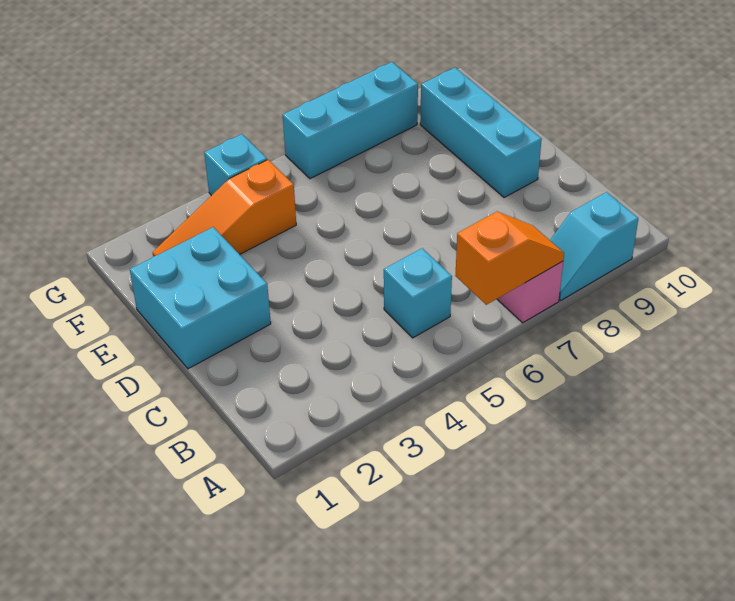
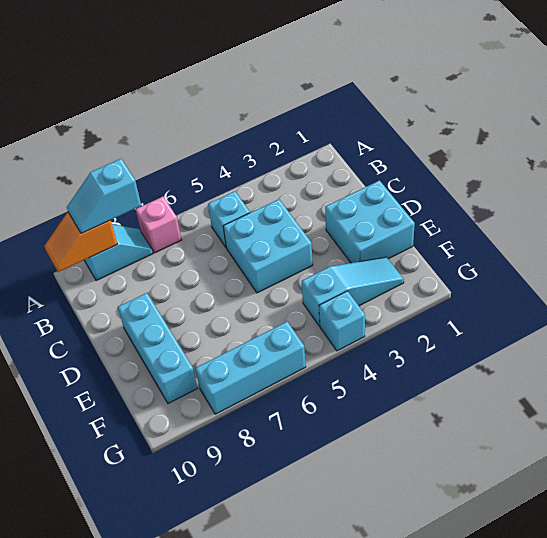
orange slope A6:A7 level 2 top 6 -> orange slope A9:A10 level 2 top 9
none -> cyan slope A8:A9 level 3 top 8
none -> cyan brick C4:D5 level 1
orange slope F2:F4 level 1 top 4 -> cyan slope F2:F4 level 1 top 4

